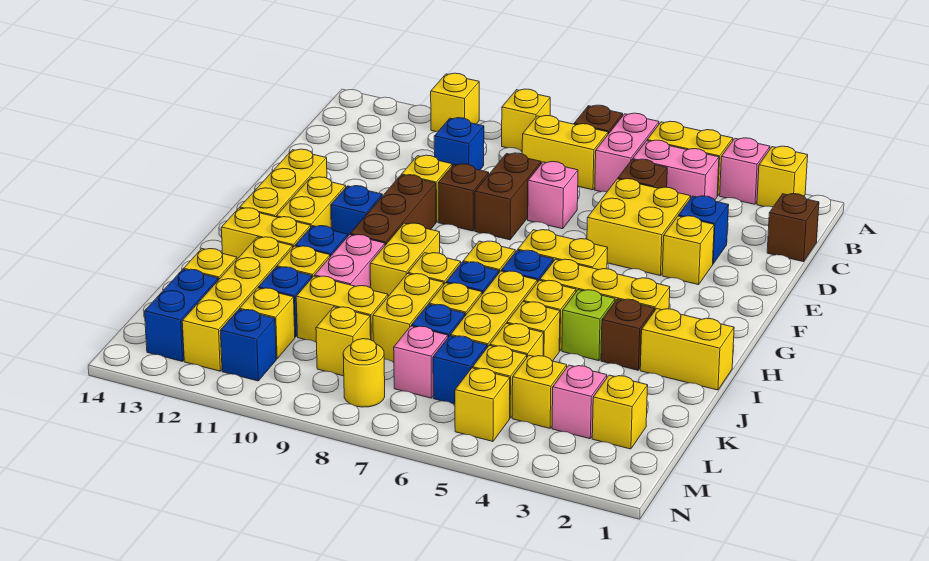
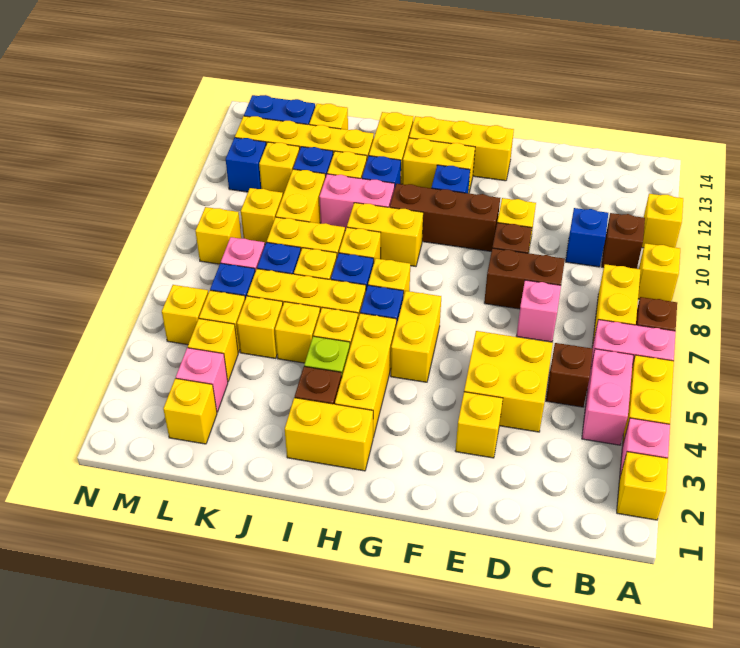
brown brick C1 level 1 -> brown brick B10 level 1
blue brick D3 level 1 -> none
yellow brick I1:I2 level 1 -> yellow brick H2:I2 level 1
yellow round brick M8 level 1 -> yellow brick M8 level 1

